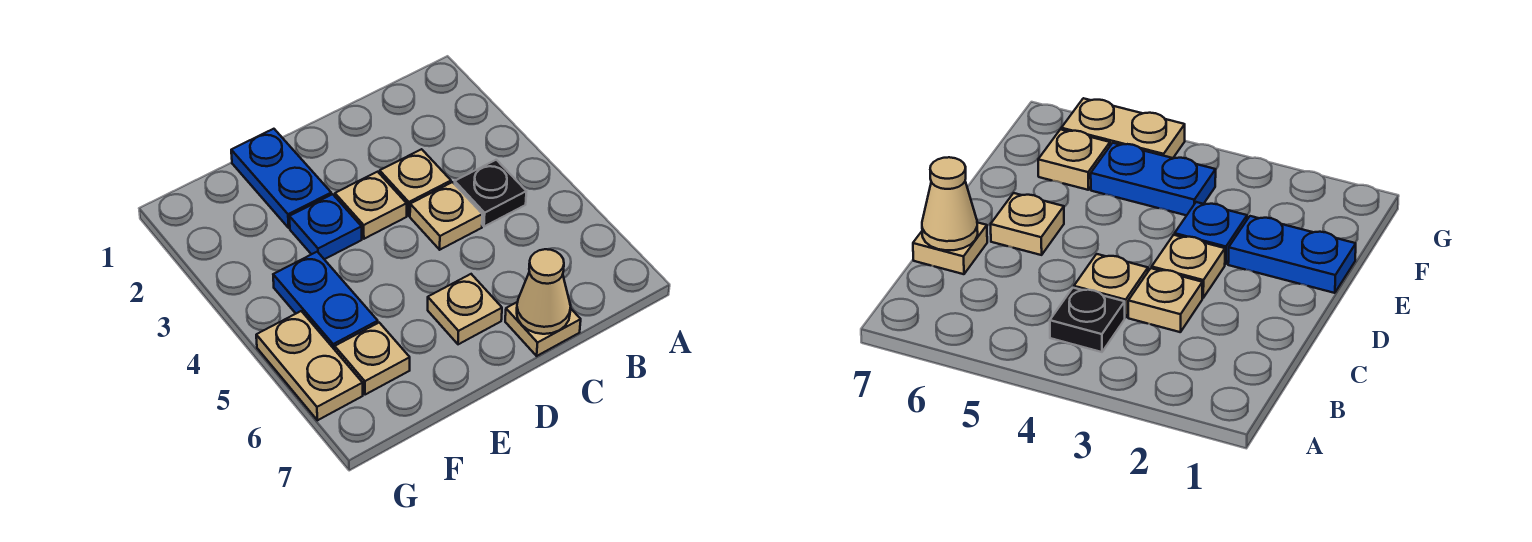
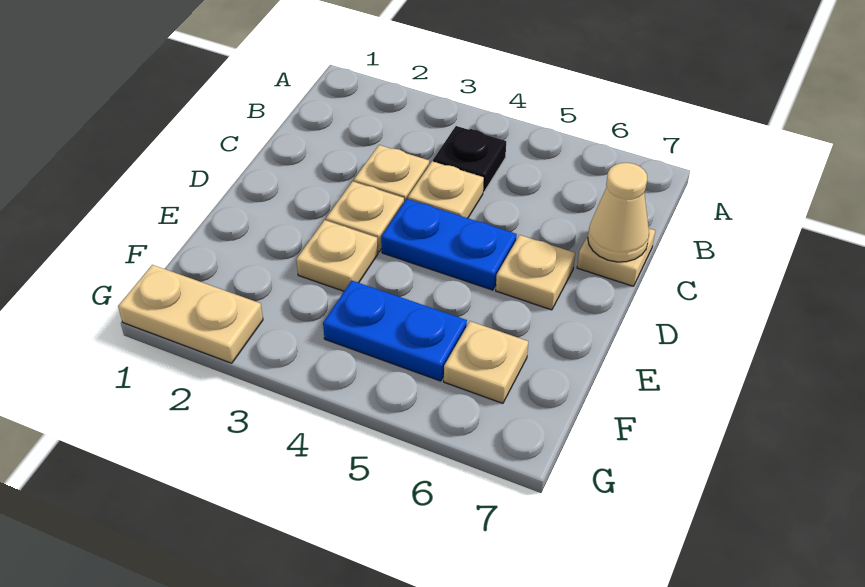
blue plate E1:E2 level 1 -> blue plate D4:D5 level 1
blue plate E3 level 1 -> tan plate E3 level 1
tan plate G5:G6 level 1 -> tan plate G1:G2 level 1

